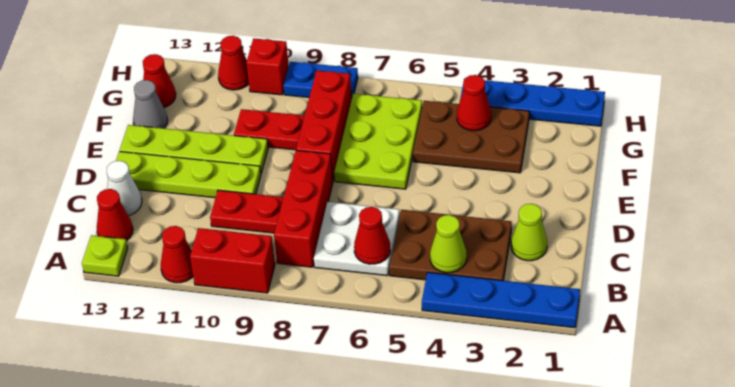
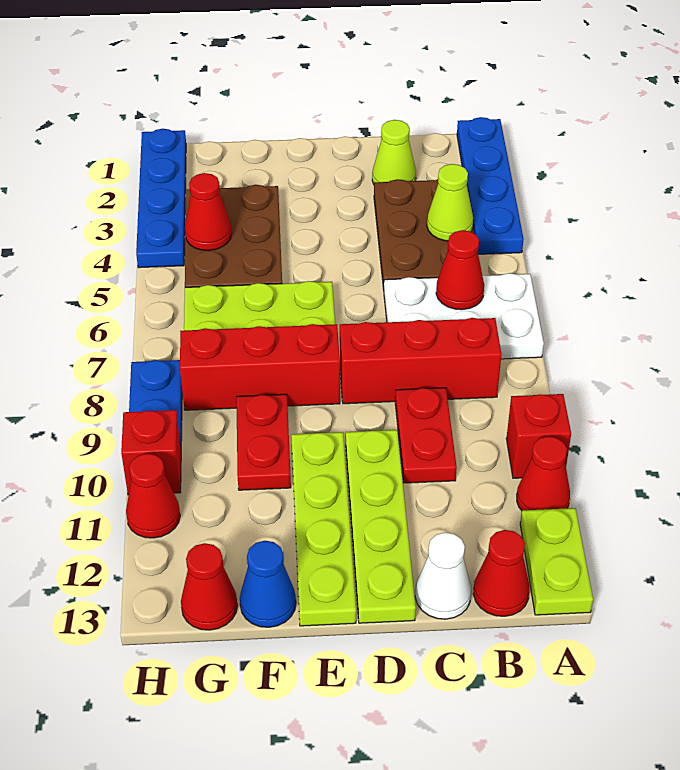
red brick A9:A10 level 1 -> red brick A10 level 1
lime plate A13 level 1 -> lime plate A12:A13 level 1
white plate B6:C7 level 1 -> white plate A6:C7 level 1
grey cone F13 level 1 -> blue cone F13 level 1

